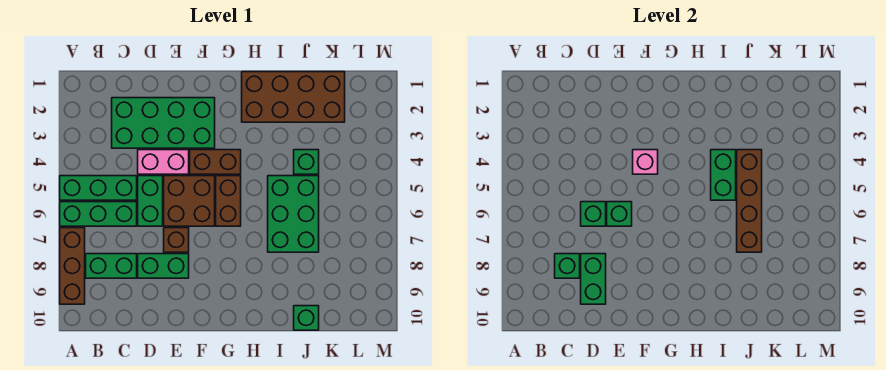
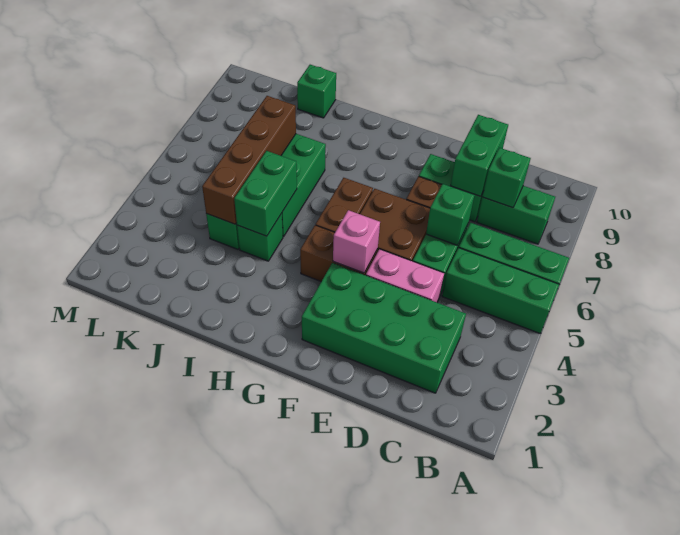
brown brick A7:A9 level 1 -> none
green brick E6 level 2 -> green brick I4 level 1
brown brick H1:K2 level 1 -> none

